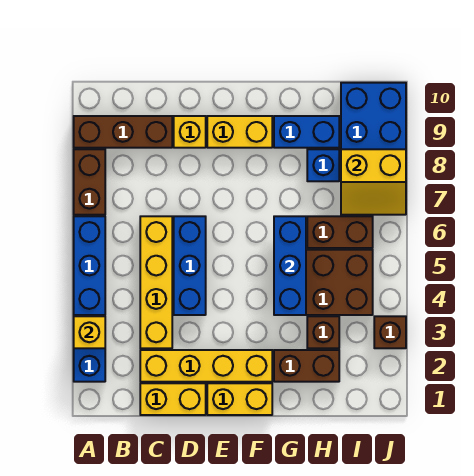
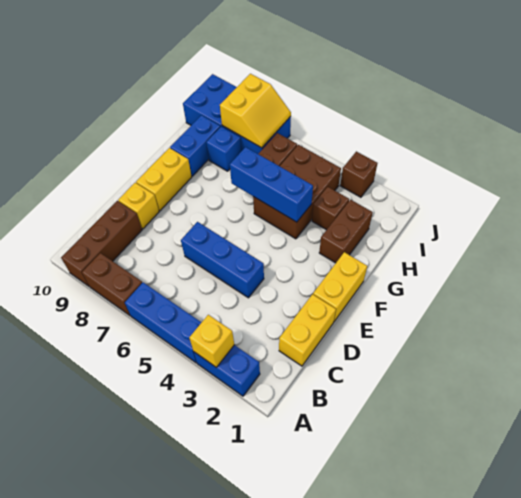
yellow brick C2:F2 level 1 -> none
yellow brick C3:C6 level 1 -> none

